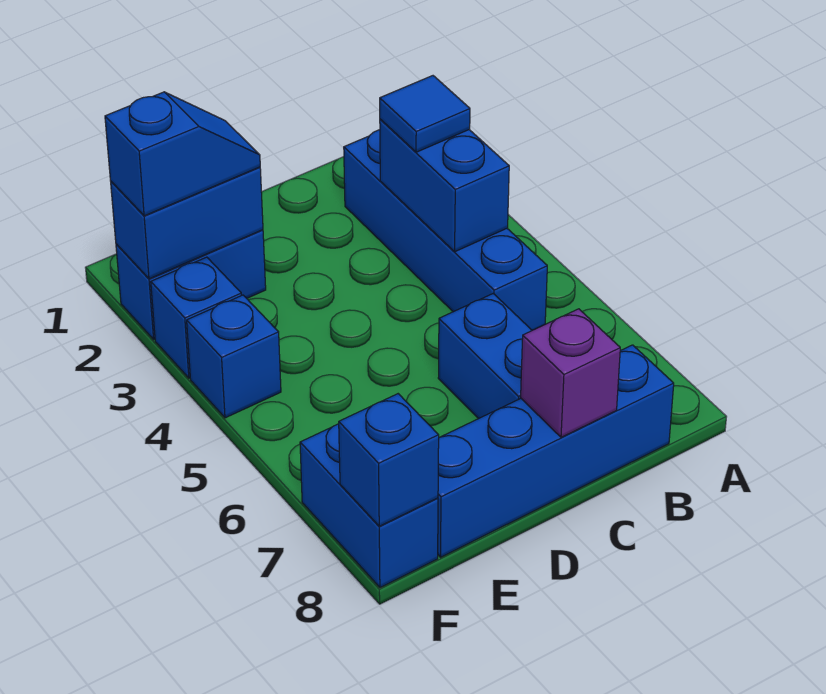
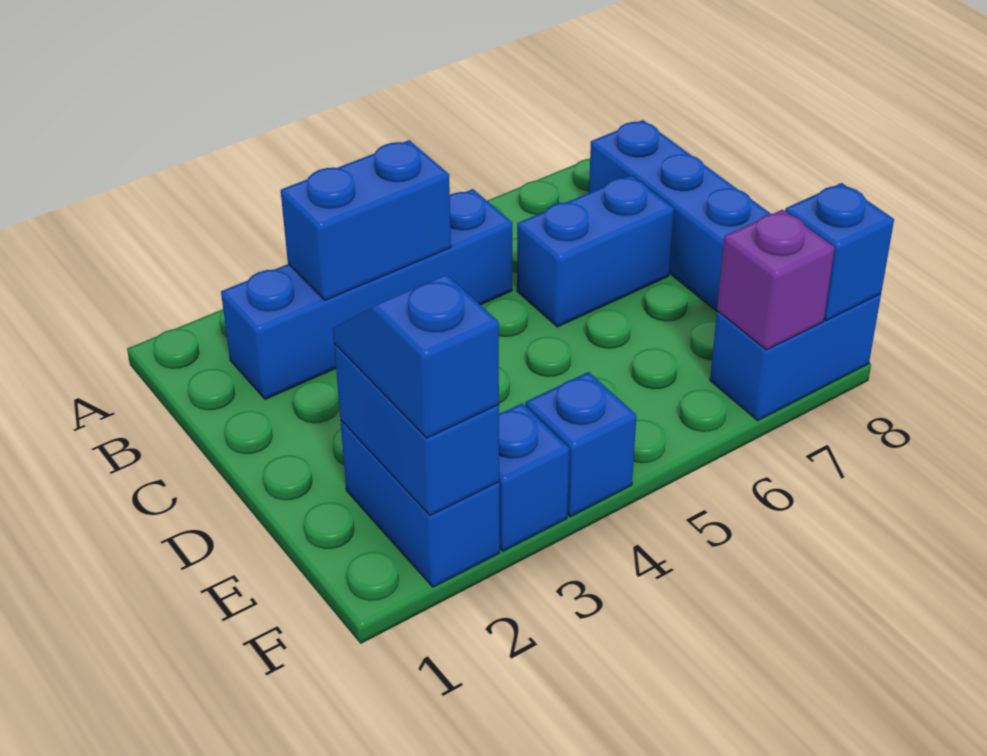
blue tile B3 level 3 -> none
purple brick C8 level 2 -> purple brick F7 level 2

